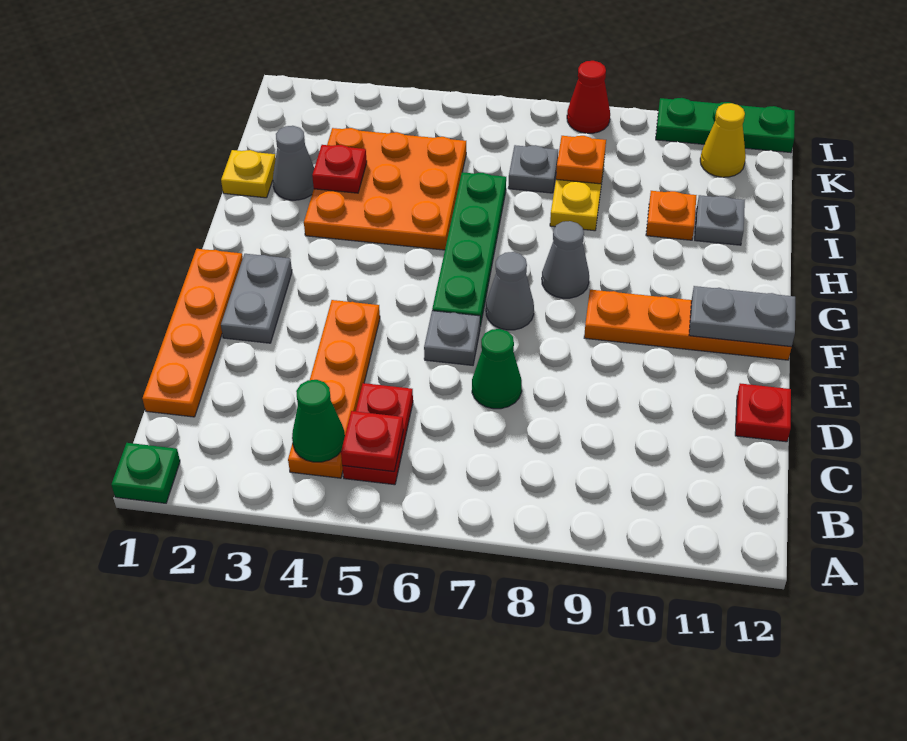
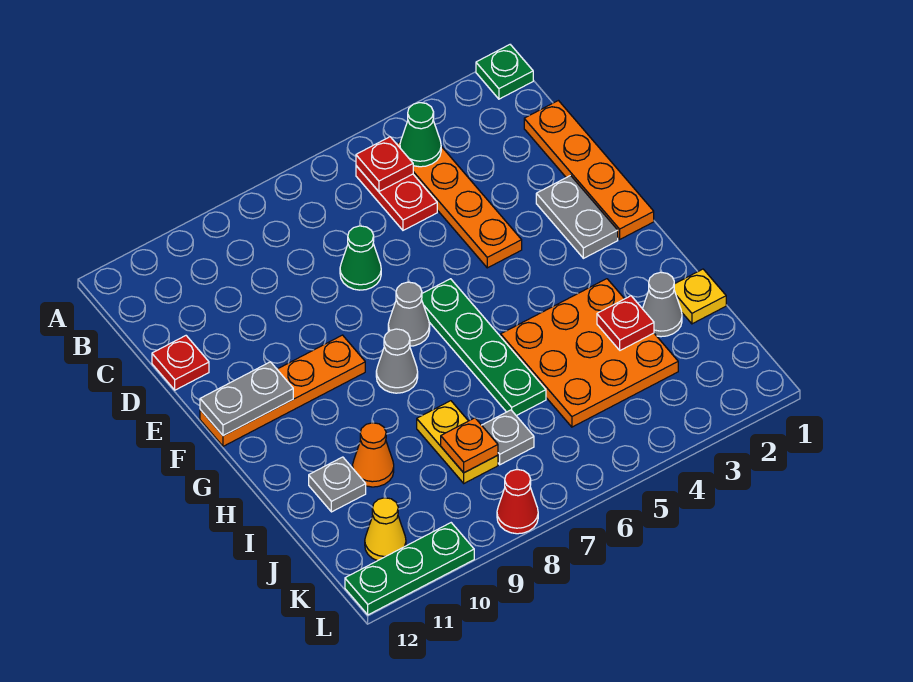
grey plate E6 level 1 -> none
orange plate I10 level 1 -> orange cone I10 level 1

